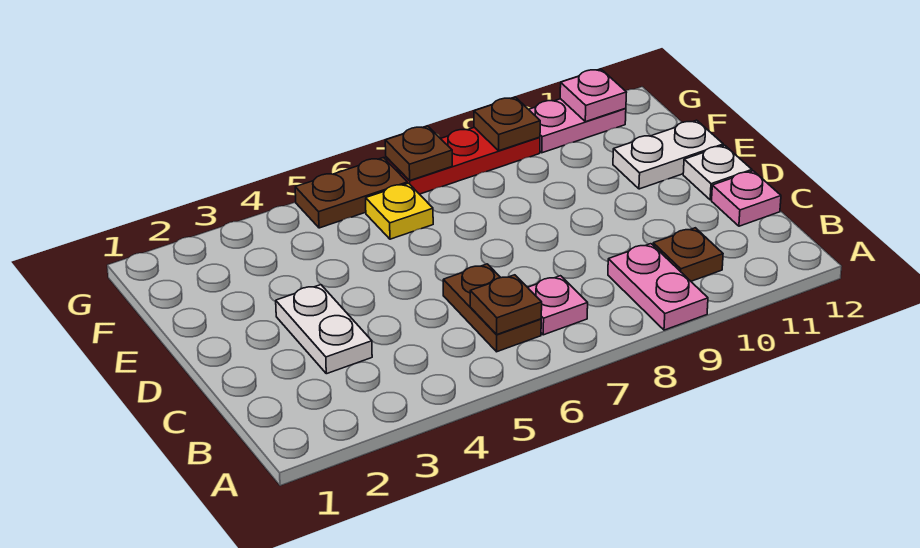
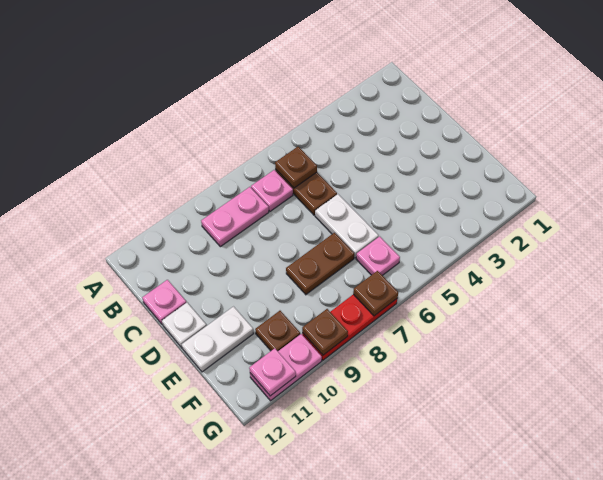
pink plate A9:B9 level 1 -> pink plate B8:B9 level 1
brown plate B10 level 1 -> brown plate F10 level 1
white plate C3:D3 level 1 -> white plate D6:E6 level 1
yellow plate F6 level 1 -> pink plate F6 level 1
brown plate G5:G6 level 1 -> brown plate E7:E8 level 1

